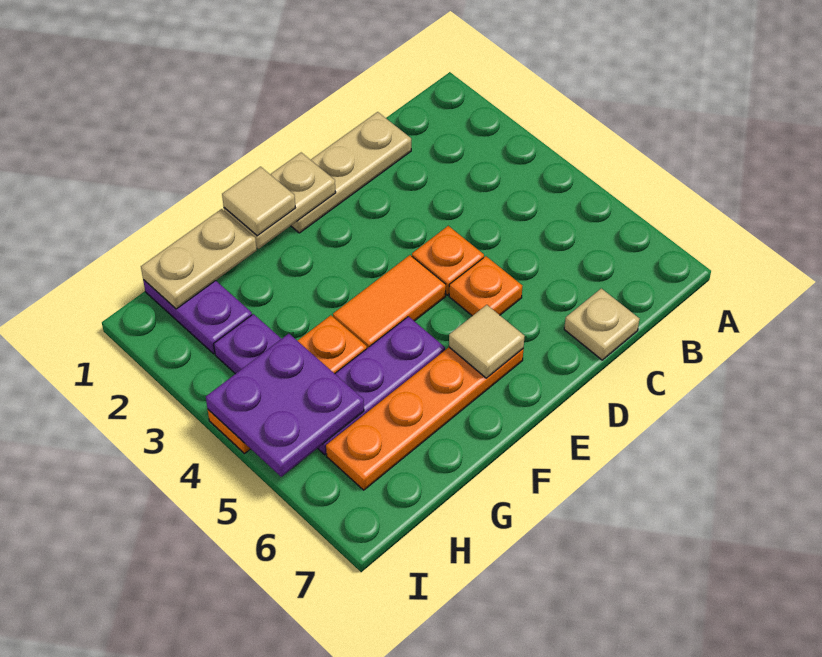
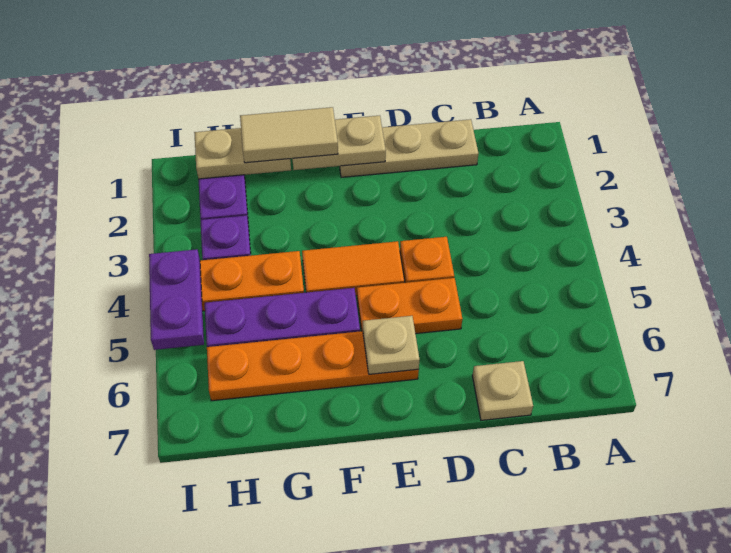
orange plate D5 level 1 -> orange plate D5:E5 level 1
tan tile E6 level 2 -> tan plate E6 level 2
tan tile F1 level 3 -> tan tile F1:G1 level 3
purple plate H4:I5 level 2 -> purple plate I4:I5 level 2

